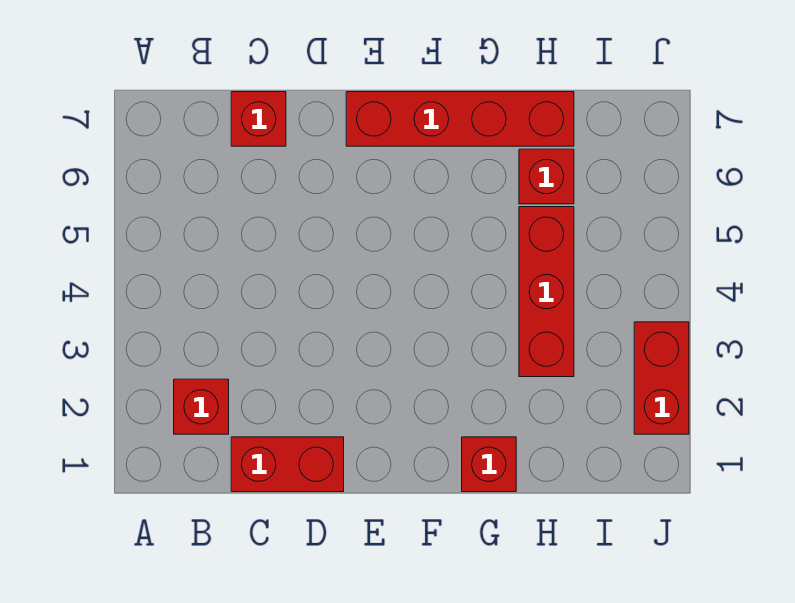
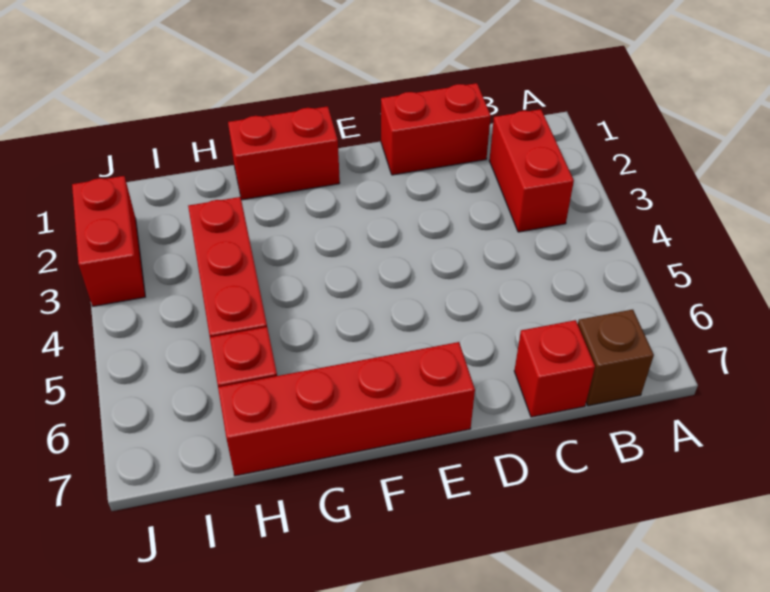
red brick B2 level 1 -> red brick B2:B3 level 1
none -> brown brick B7 level 1
red brick G1 level 1 -> red brick F1:G1 level 1

